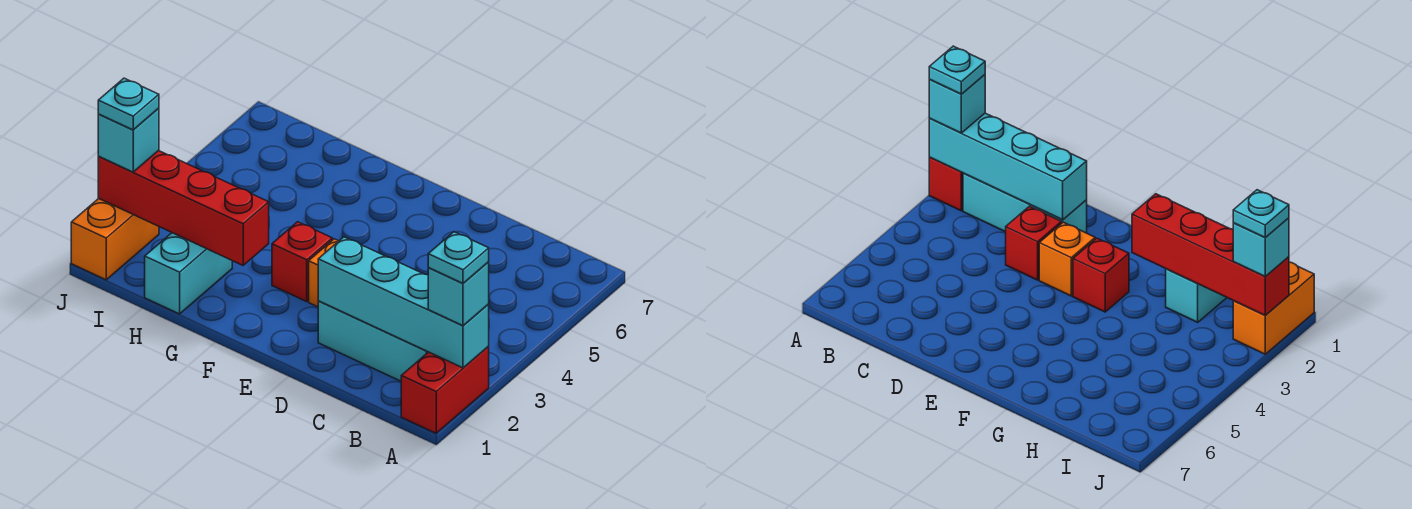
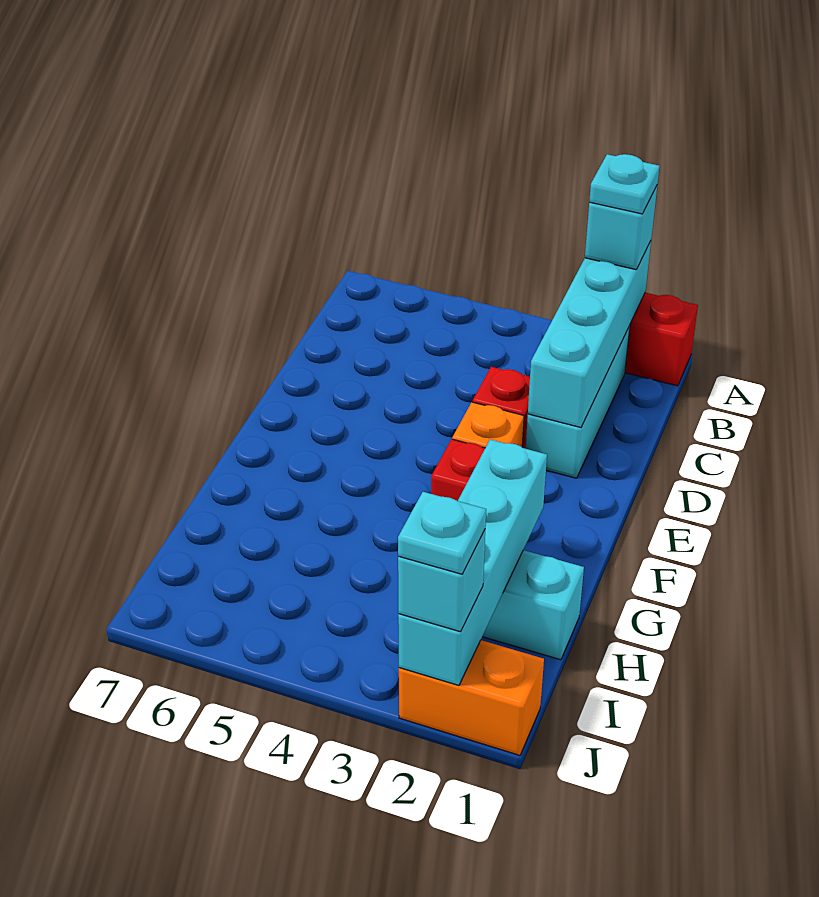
red brick G2:J2 level 2 -> cyan brick G2:J2 level 2

